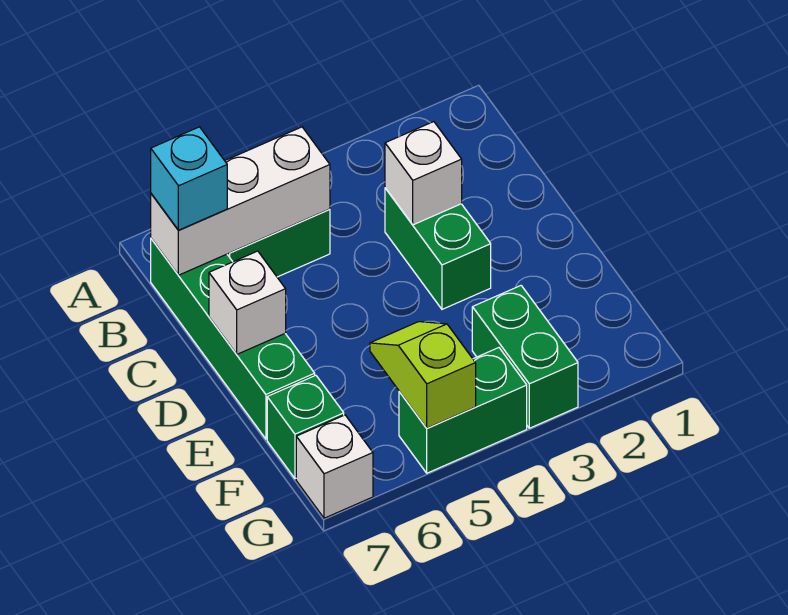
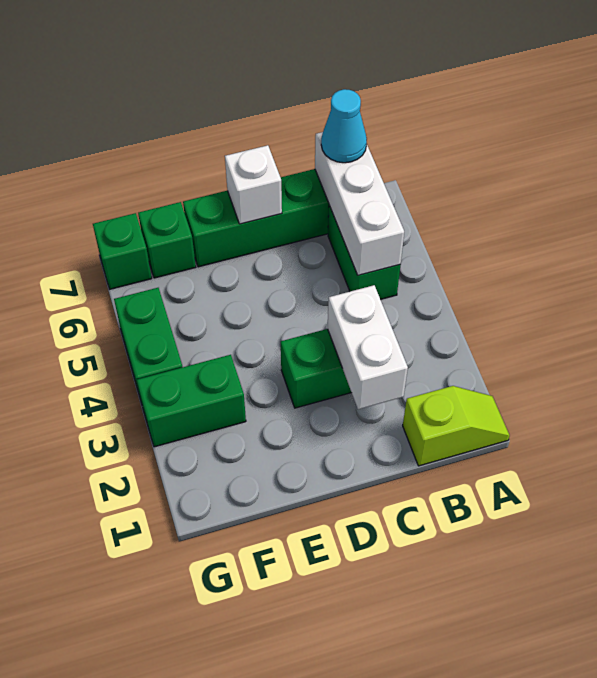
cyan brick B7 level 3 -> cyan cone B7 level 3
white brick C3 level 2 -> white brick C2:C3 level 2
lime slope F5:G5 level 2 top G -> lime slope A1:B1 level 1 top B
white brick G7 level 1 -> green brick G7 level 1

